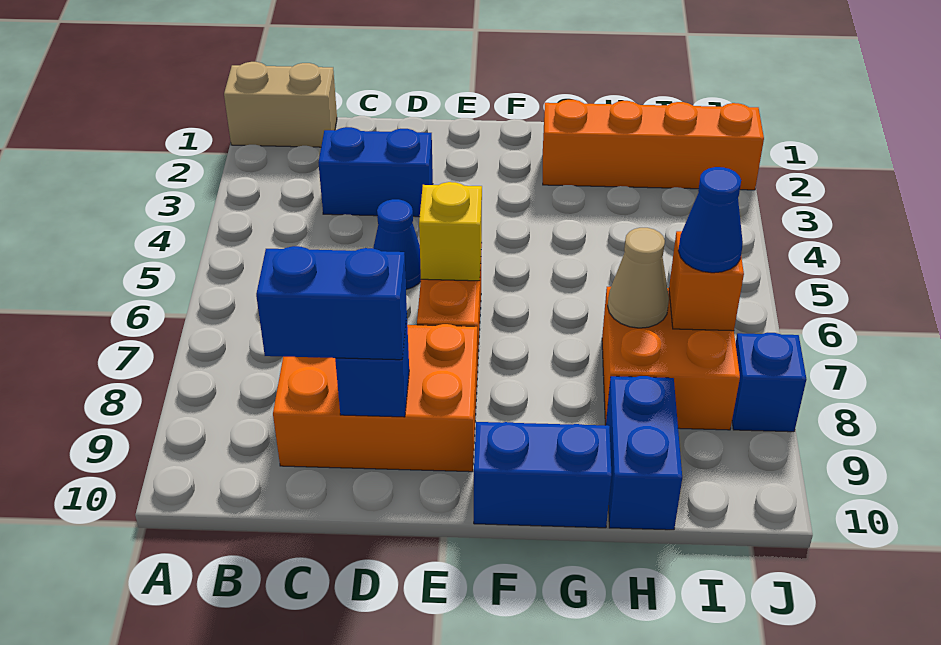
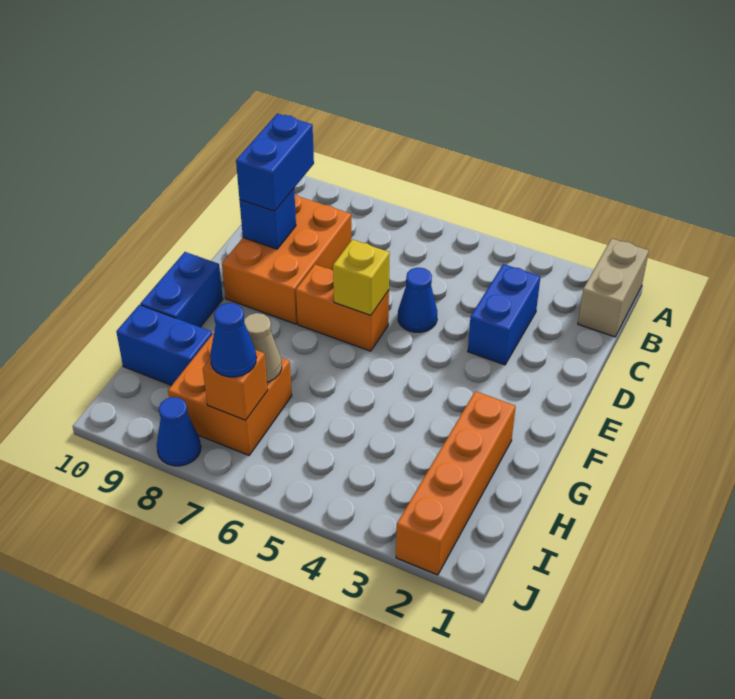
blue brick J8 level 1 -> blue cone J8 level 1

